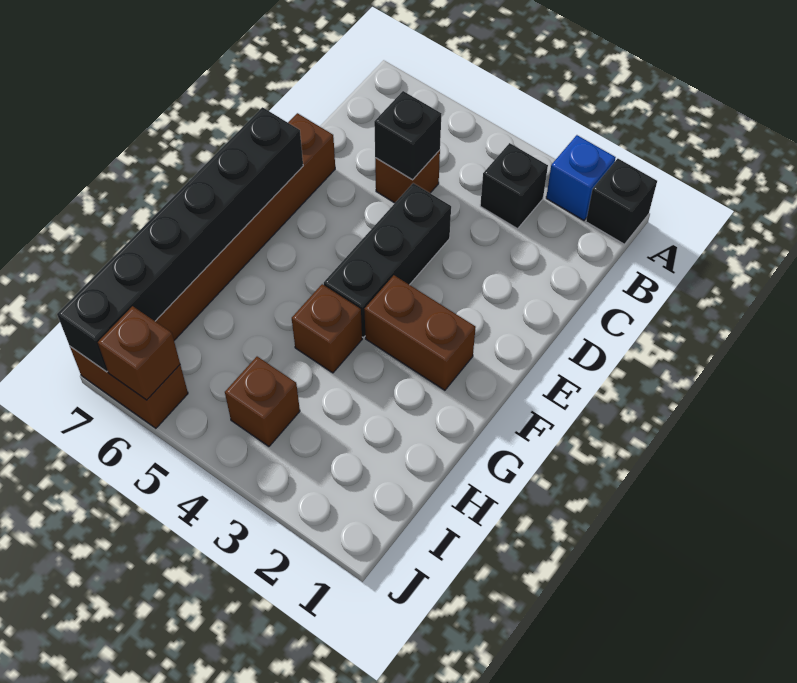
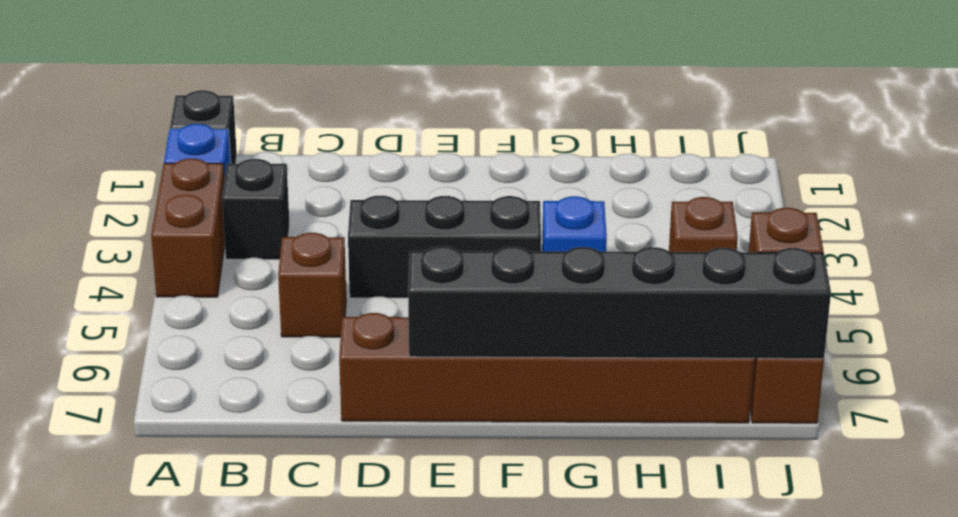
black brick C5 level 2 -> none
brown brick F2:F3 level 1 -> brown brick A3:A4 level 1
brown brick G4 level 1 -> blue brick G4 level 1

